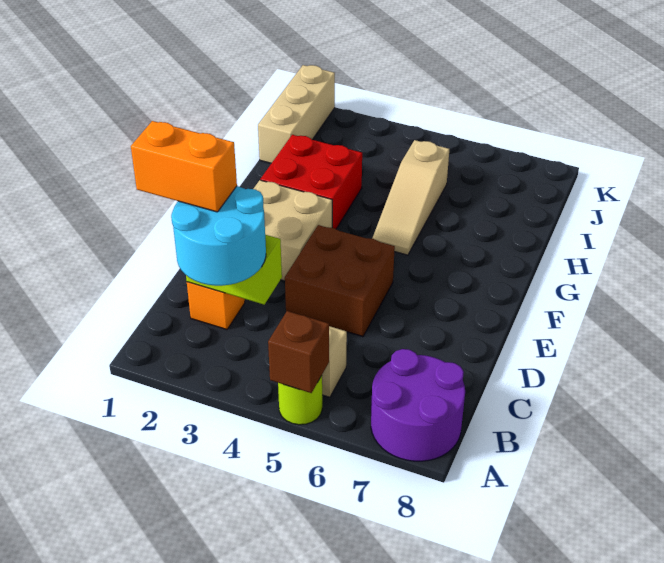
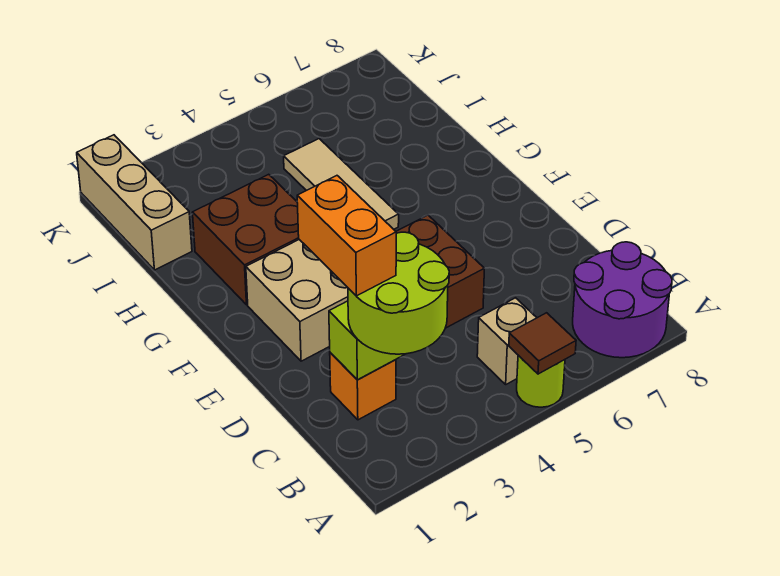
brown brick A5 level 2 -> brown tile A5 level 2
cyan round brick B2:C3 level 3 -> lime round brick B2:C3 level 3
orange brick C1:C2 level 4 -> orange brick C2:D2 level 4
red brick G2:H3 level 1 -> brown brick G2:H3 level 1
tan slope G5:I5 level 1 top I -> tan tile G5:I5 level 1

